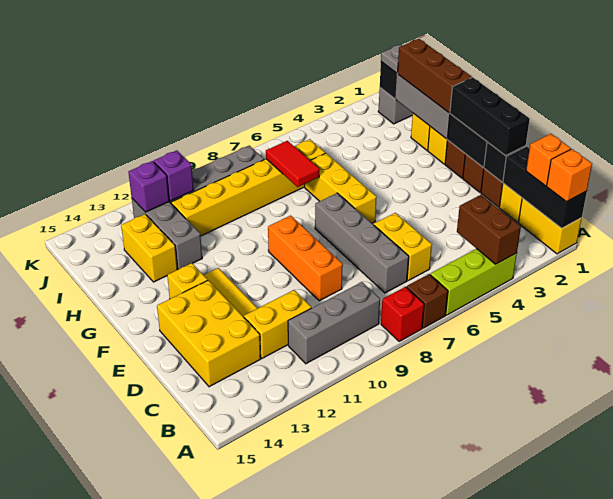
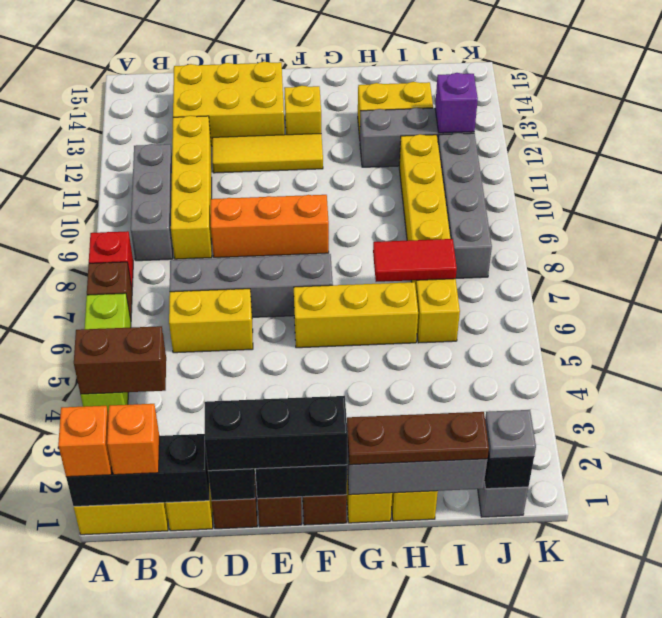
yellow brick C11:C12 level 1 -> yellow brick C9:C12 level 1
brown brick G1:I1 level 3 -> brown plate G1:I1 level 3
purple brick J11 level 2 -> none

